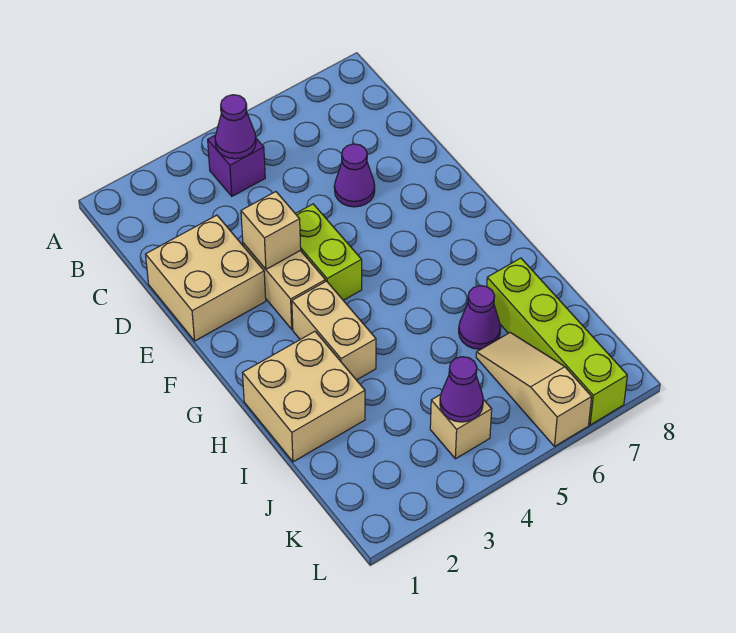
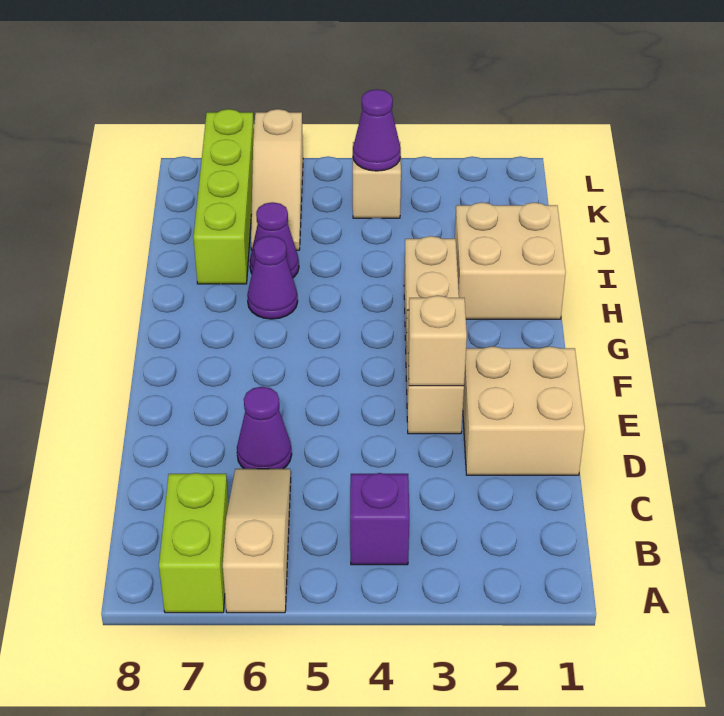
none -> tan slope A6:C6 level 1 top A
purple cone B4 level 2 -> purple cone H6 level 1
lime brick E4:F4 level 1 -> lime brick A7:B7 level 1

